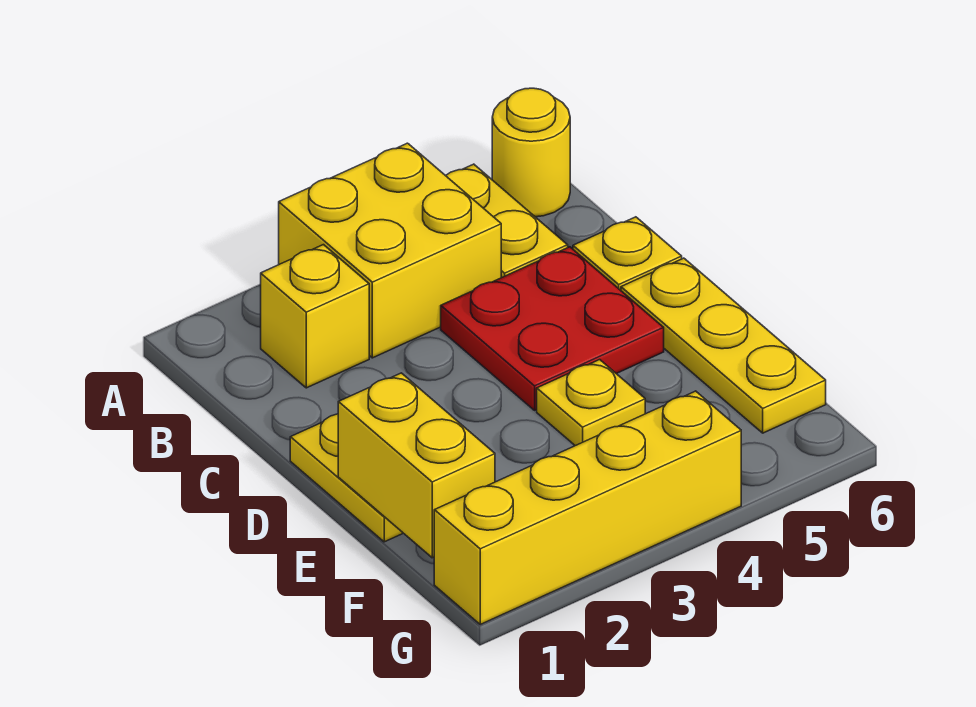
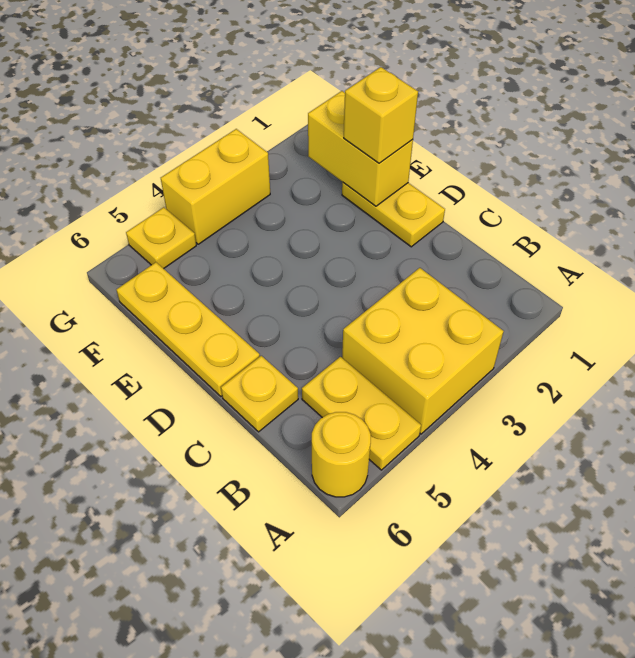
yellow brick B2 level 1 -> yellow brick E1 level 3
red plate C4:D5 level 1 -> none
yellow plate E4 level 1 -> yellow plate G5 level 1
yellow brick G1:G4 level 1 -> yellow brick G3:G4 level 1

